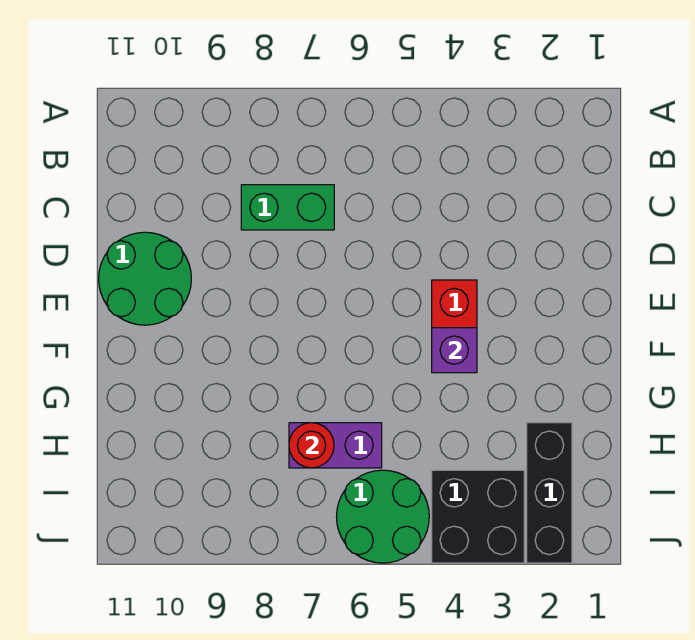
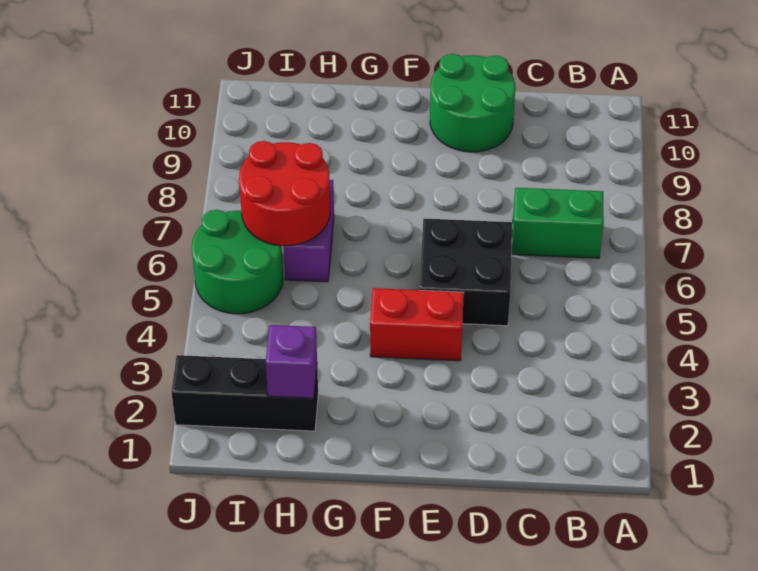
green brick C7:C8 level 1 -> green brick B7:C7 level 1
purple brick F4 level 2 -> purple brick H2 level 2
red round brick H7 level 2 -> red round brick H6:I7 level 2
black brick I3:J4 level 1 -> black brick D5:E6 level 1

